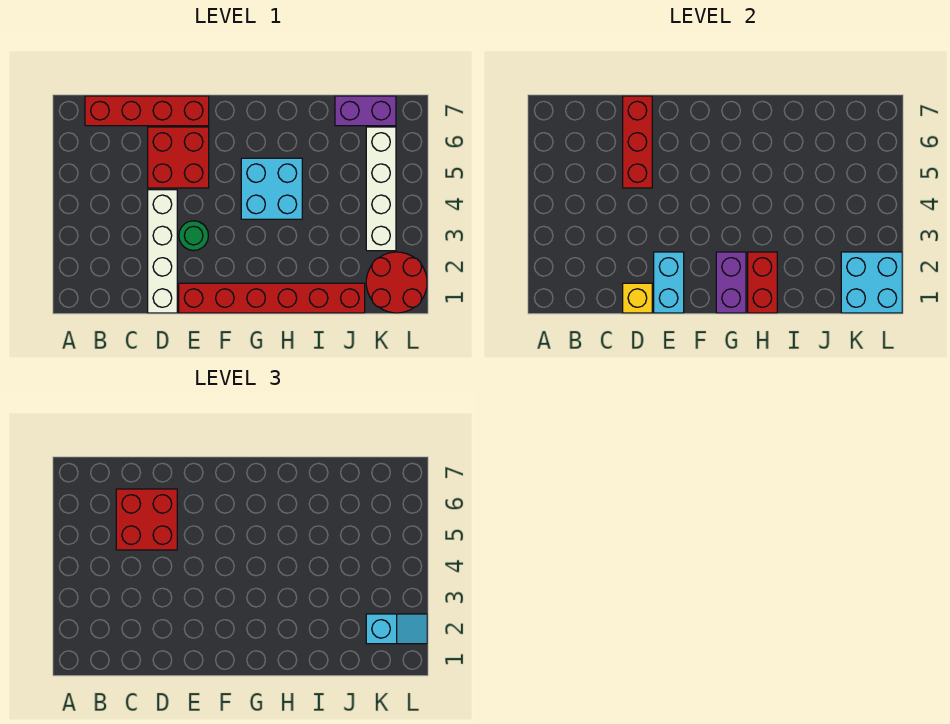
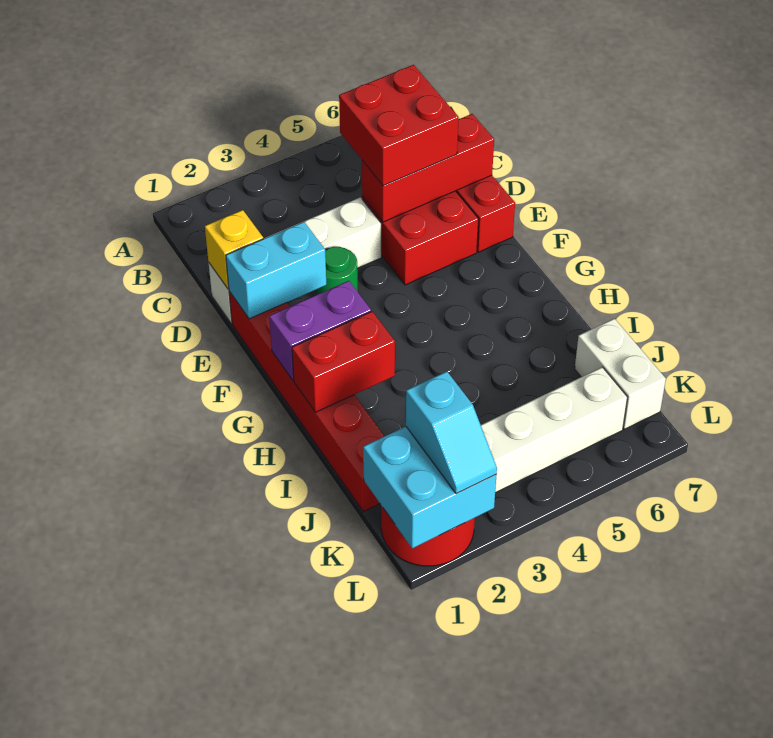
cyan brick G4:H5 level 1 -> none
purple brick J7:K7 level 1 -> white brick J7:K7 level 1

